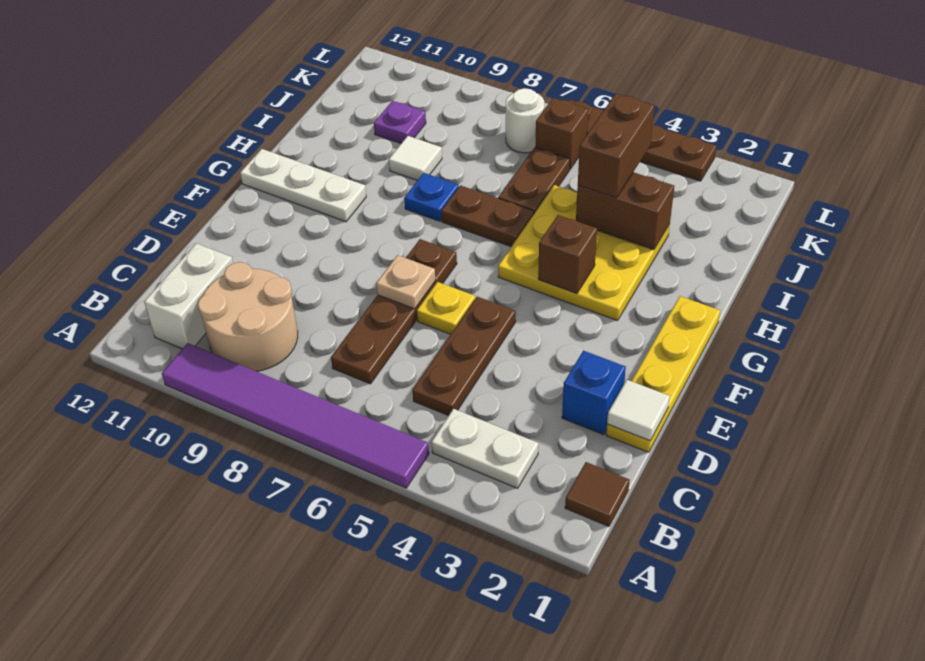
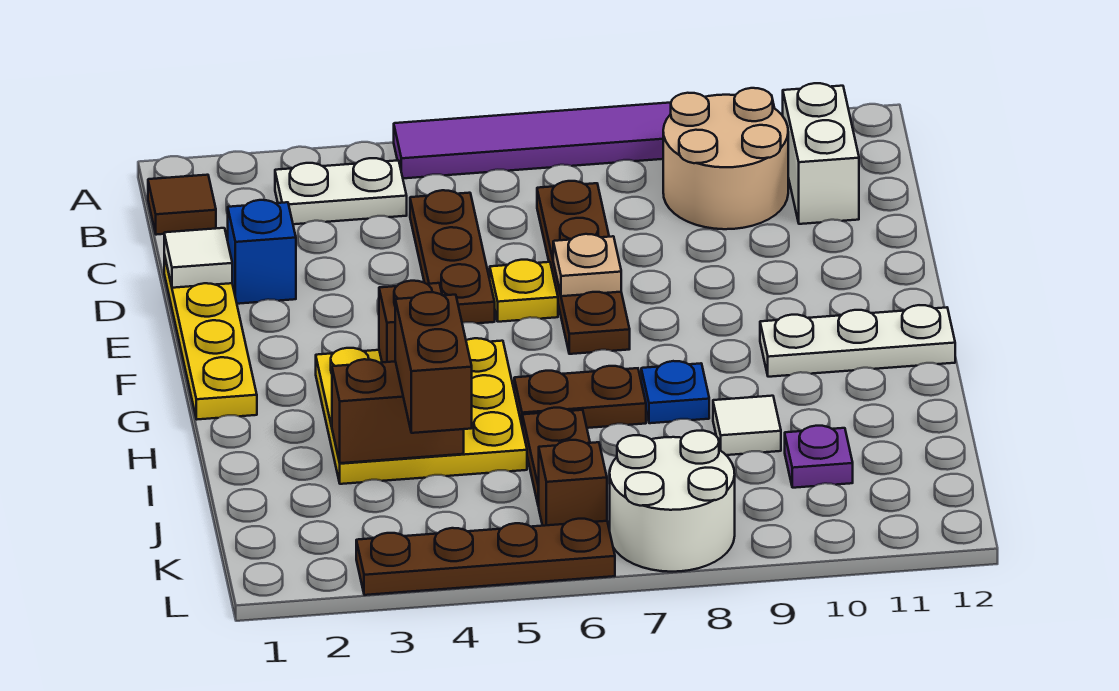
white round brick K7 level 1 -> white round brick K7:L8 level 1

